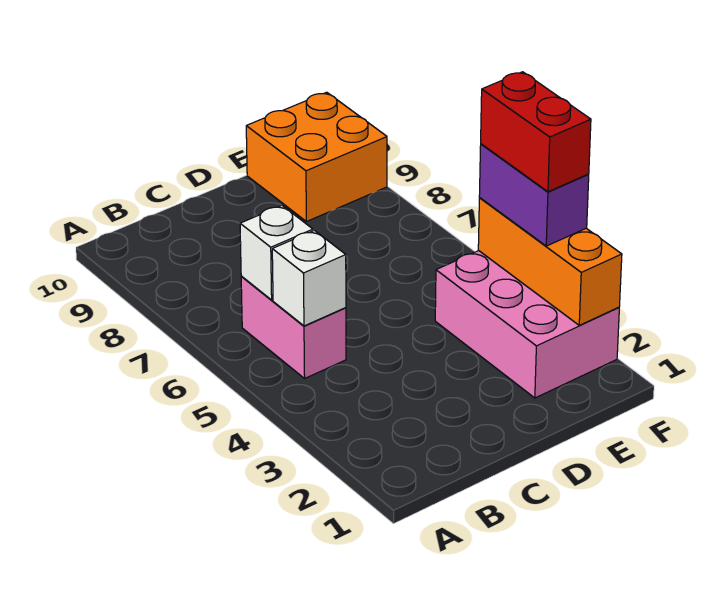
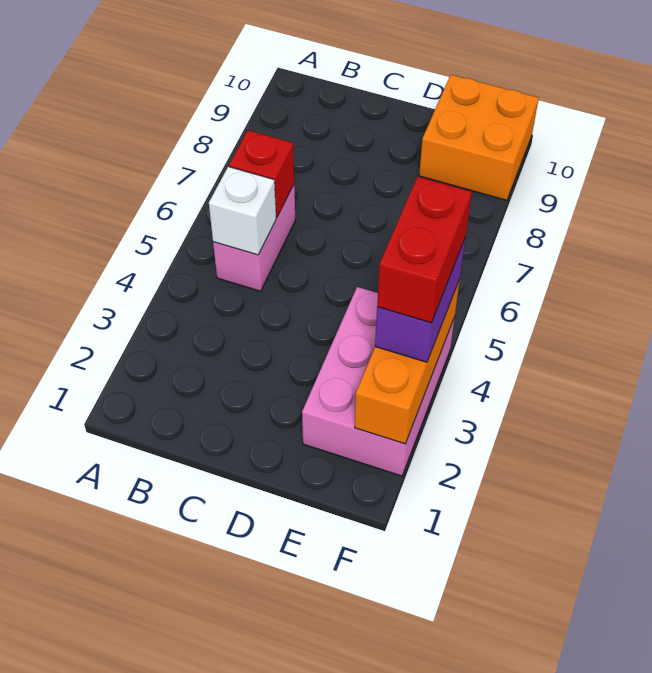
white brick B6 level 2 -> red brick B6 level 2

